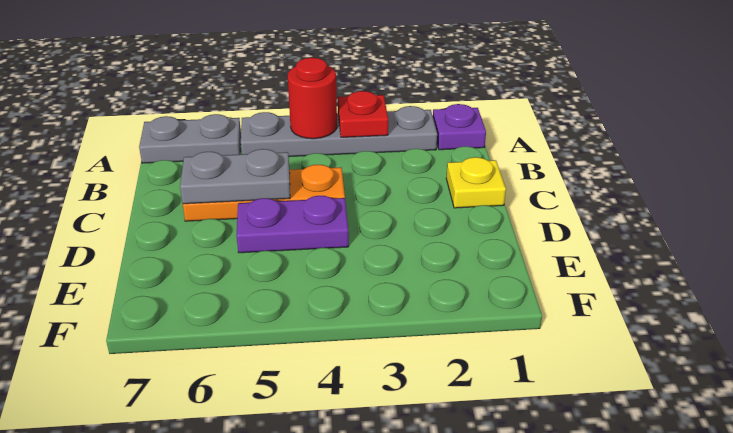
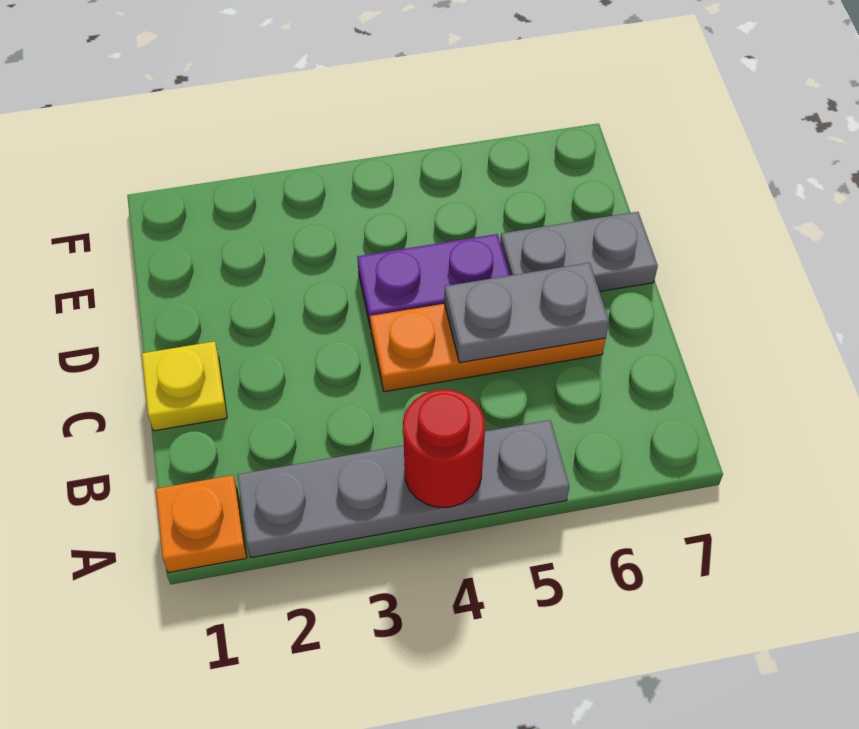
purple plate A1 level 1 -> orange plate A1 level 1
red plate A3 level 2 -> none
grey plate A6:A7 level 1 -> grey plate D6:D7 level 1

